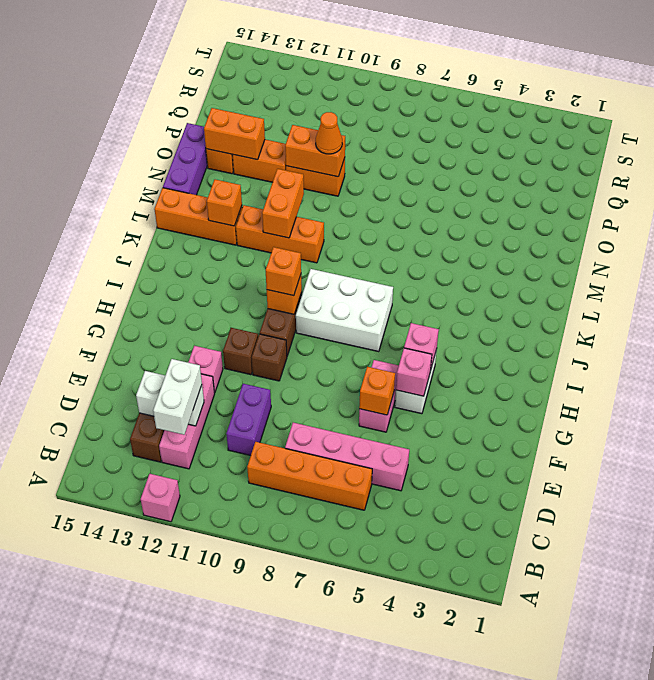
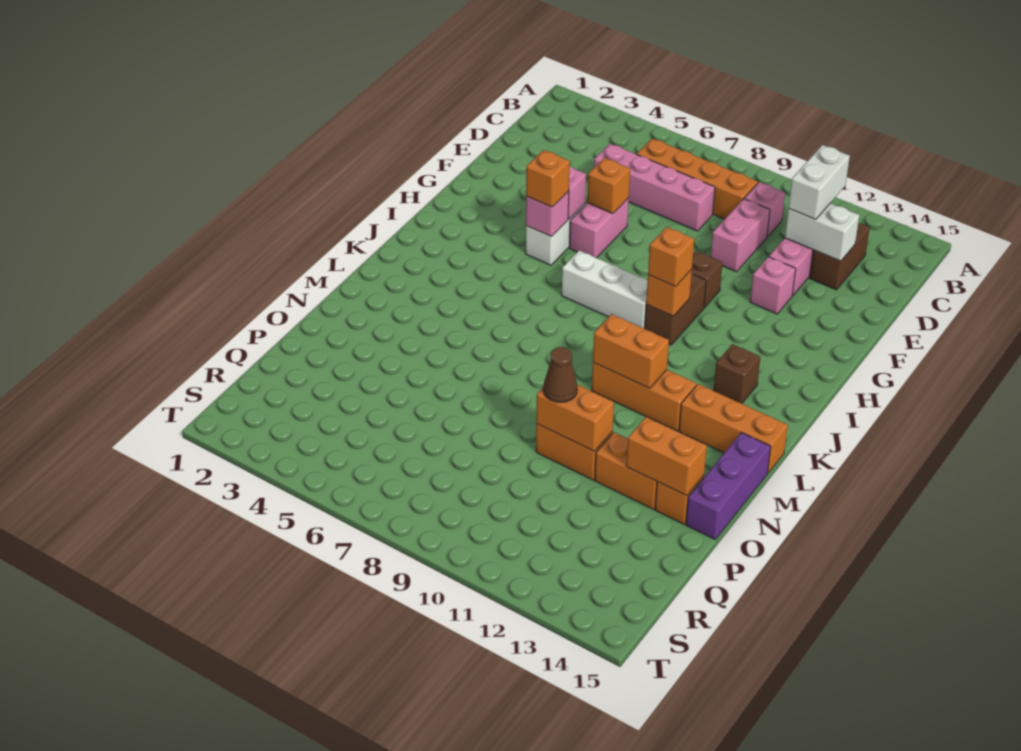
pink brick A12 level 1 -> pink brick C10 level 1
purple brick D10:E10 level 1 -> pink brick D10:E10 level 1
brown brick G11 level 1 -> brown brick J13 level 1
white brick I7:J9 level 1 -> white brick I7:I9 level 1
orange brick L11:M11 level 2 -> orange brick L10:L11 level 2
orange brick L13 level 2 -> orange brick H5 level 3
orange cone O10 level 3 -> brown cone O10 level 3

